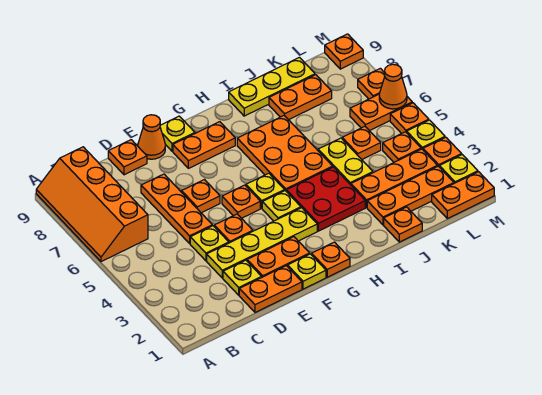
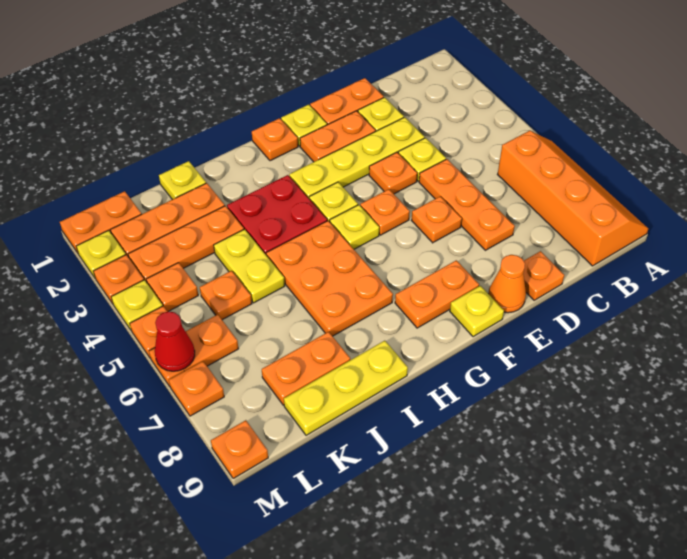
orange plate J1 level 1 -> yellow plate J1 level 1
orange cone M6 level 2 -> red cone M6 level 2

